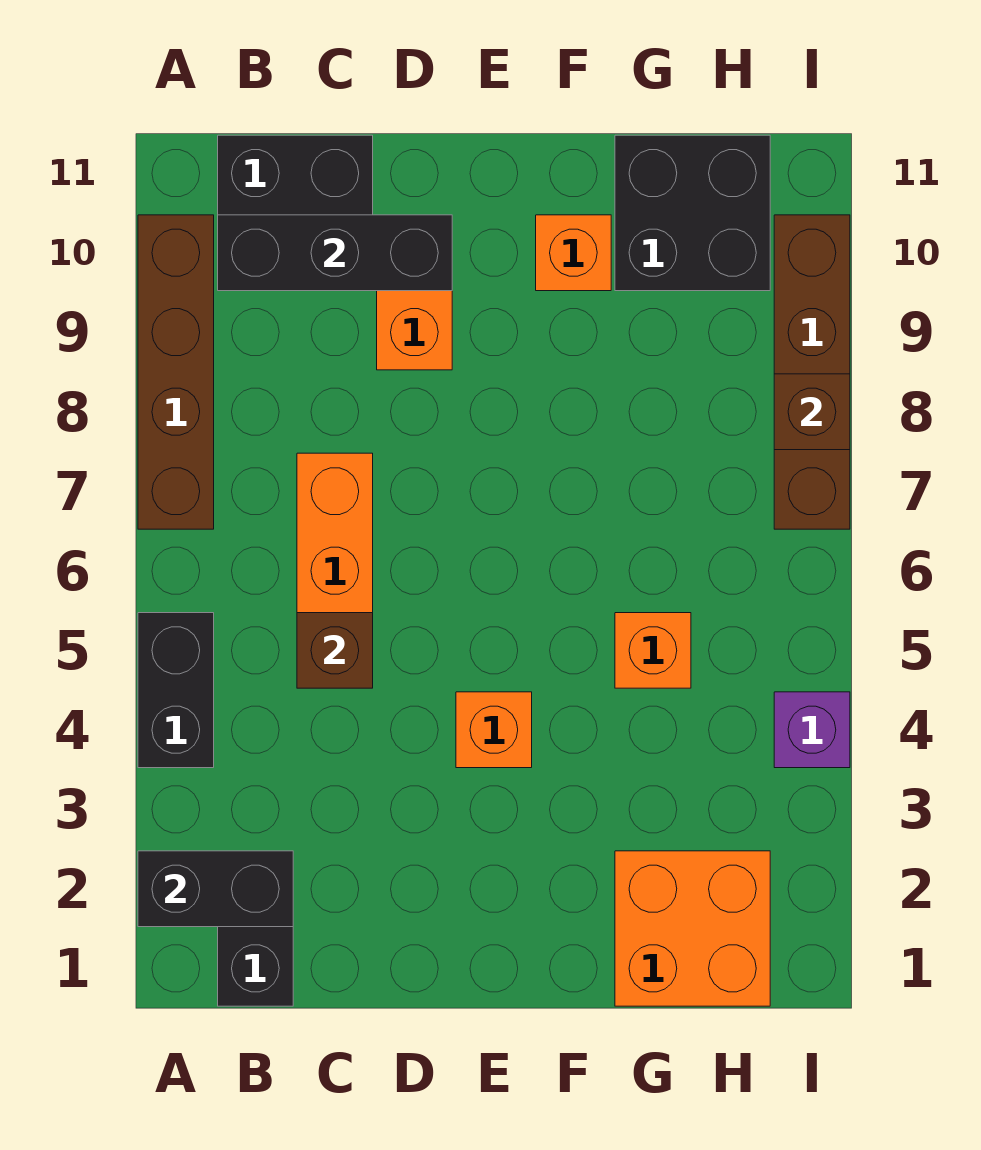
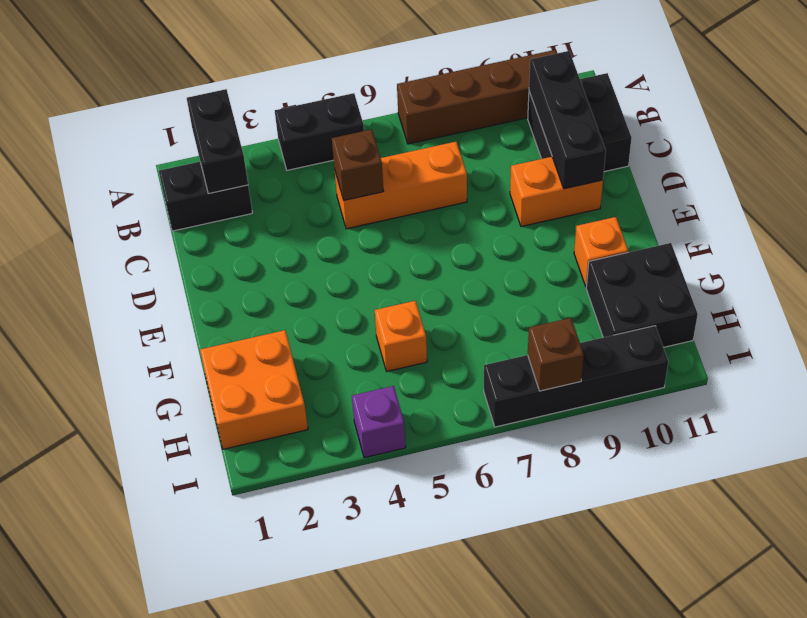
orange brick E4 level 1 -> none
brown brick I7:I10 level 1 -> black brick I7:I10 level 1

